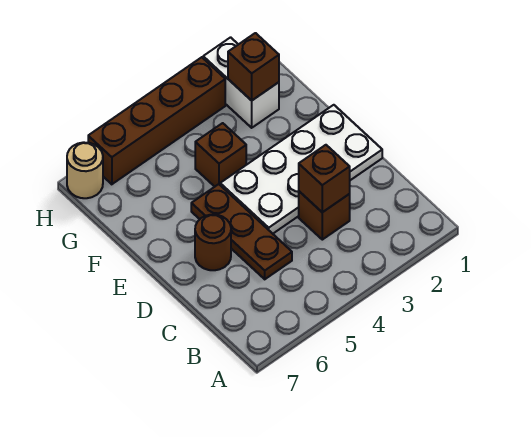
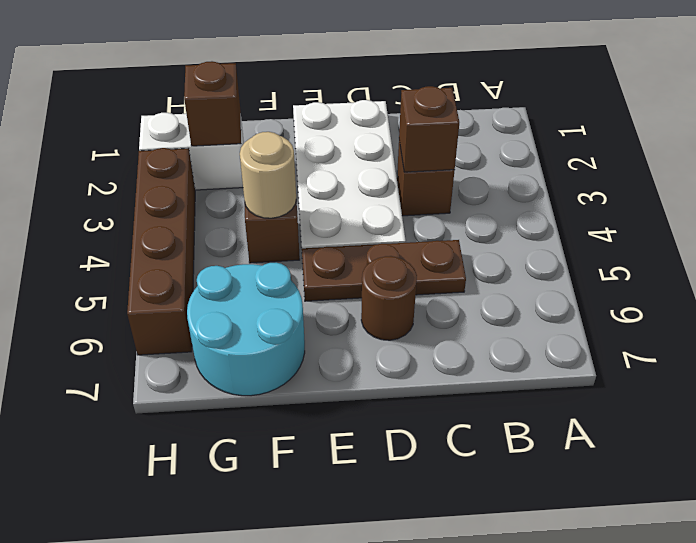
none -> cyan round brick F6:G7 level 1
tan round brick H7 level 1 -> tan round brick F4 level 2

